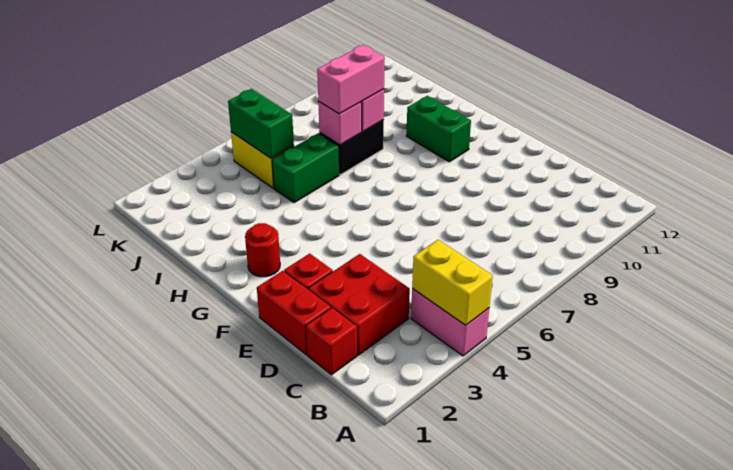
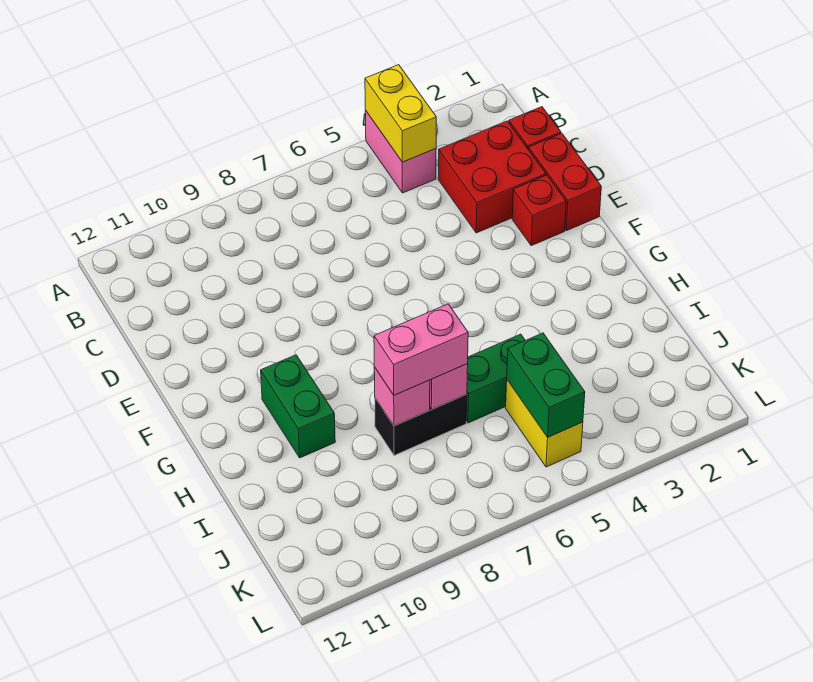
red round brick G2 level 1 -> none

